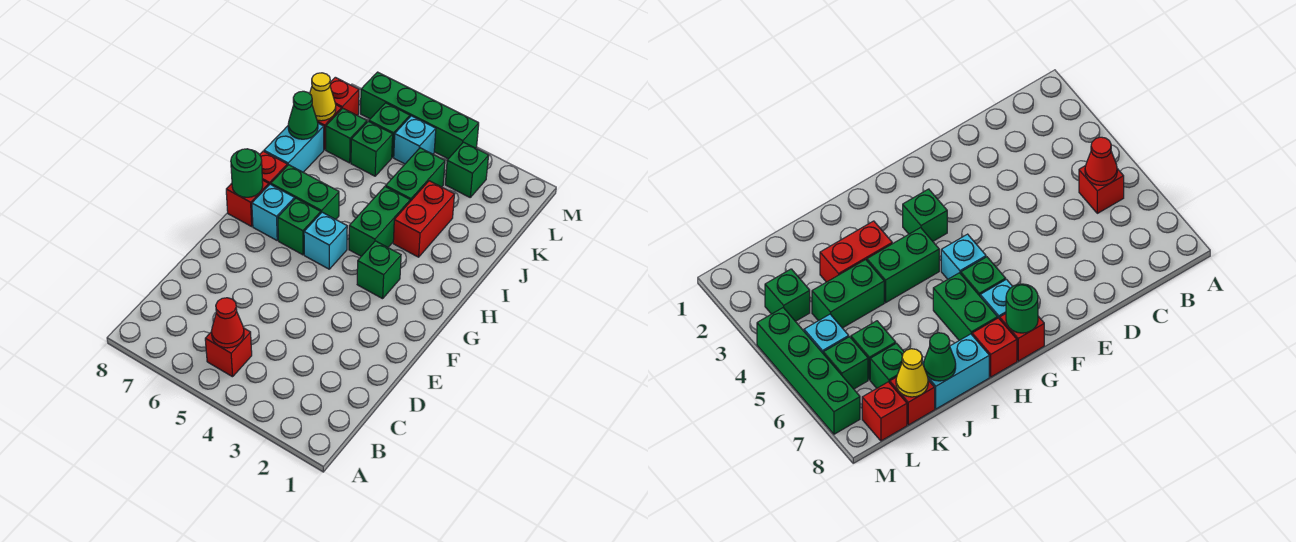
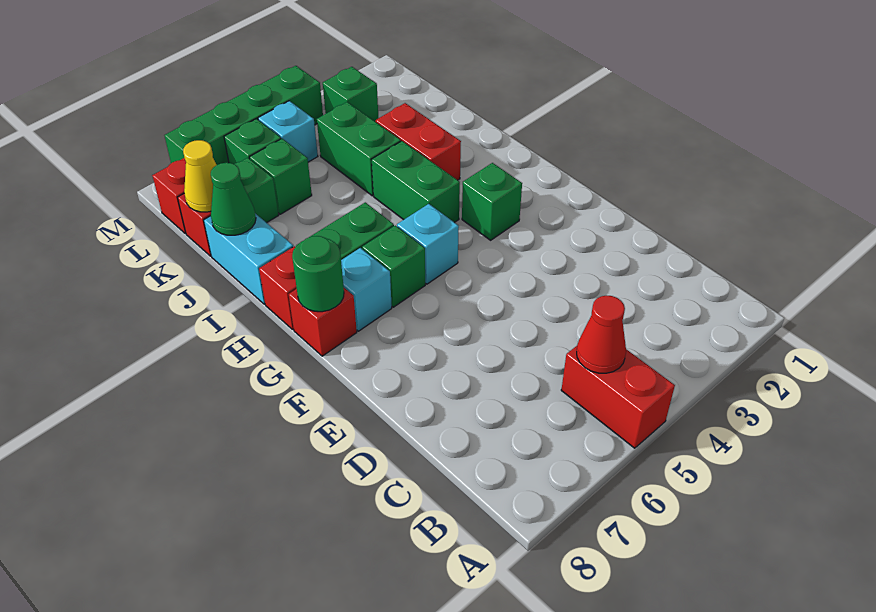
red brick B5 level 1 -> red brick A5:B5 level 1

